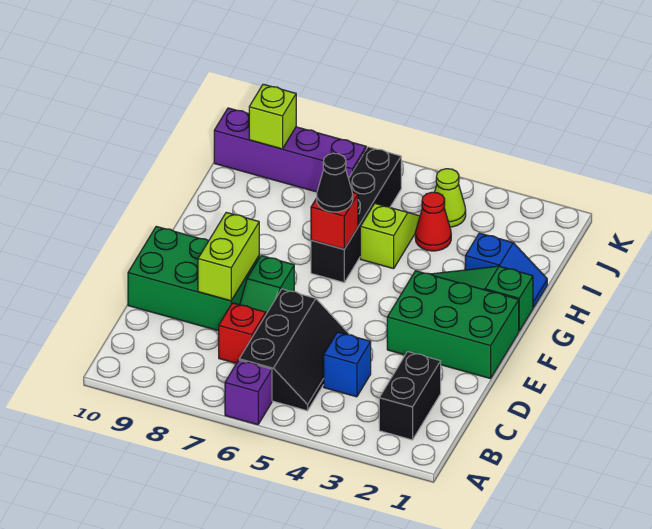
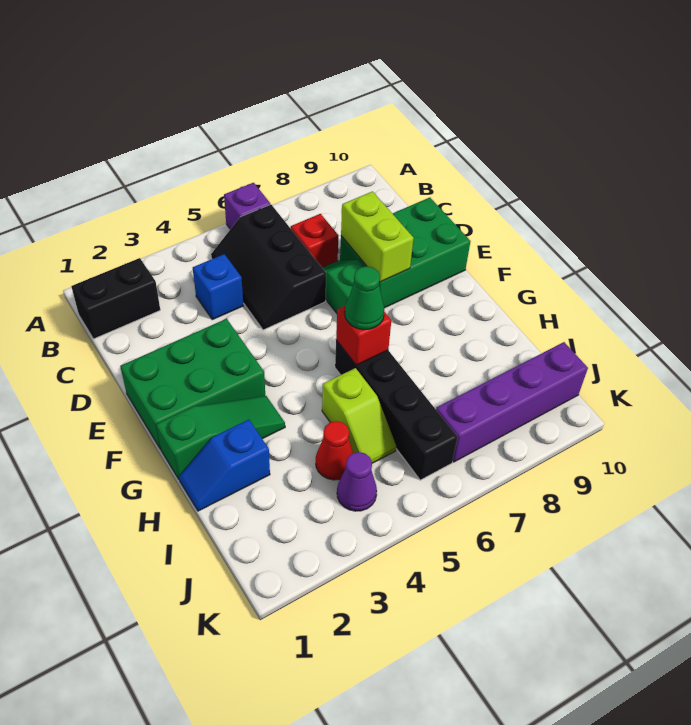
black brick B2:C2 level 1 -> black brick B1:B2 level 1
black cone G6 level 3 -> green cone G6 level 3
lime cone J4 level 1 -> purple cone J4 level 1
lime brick J9 level 2 -> none

